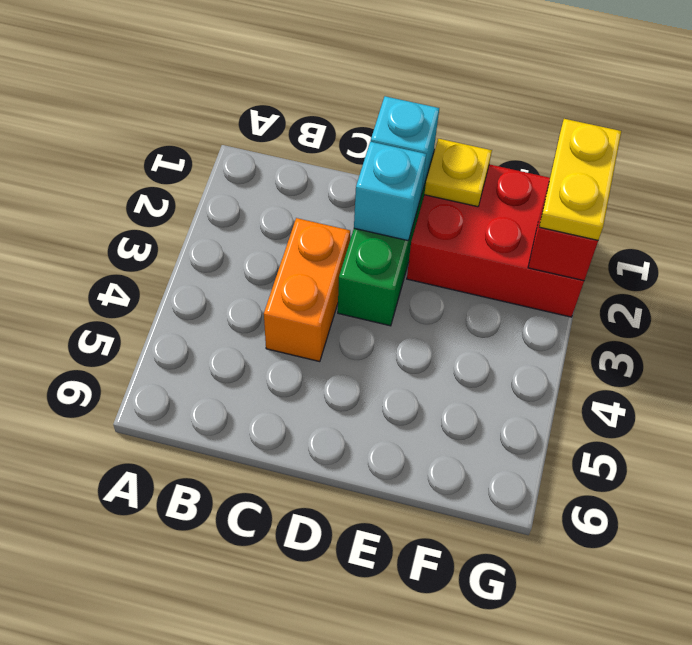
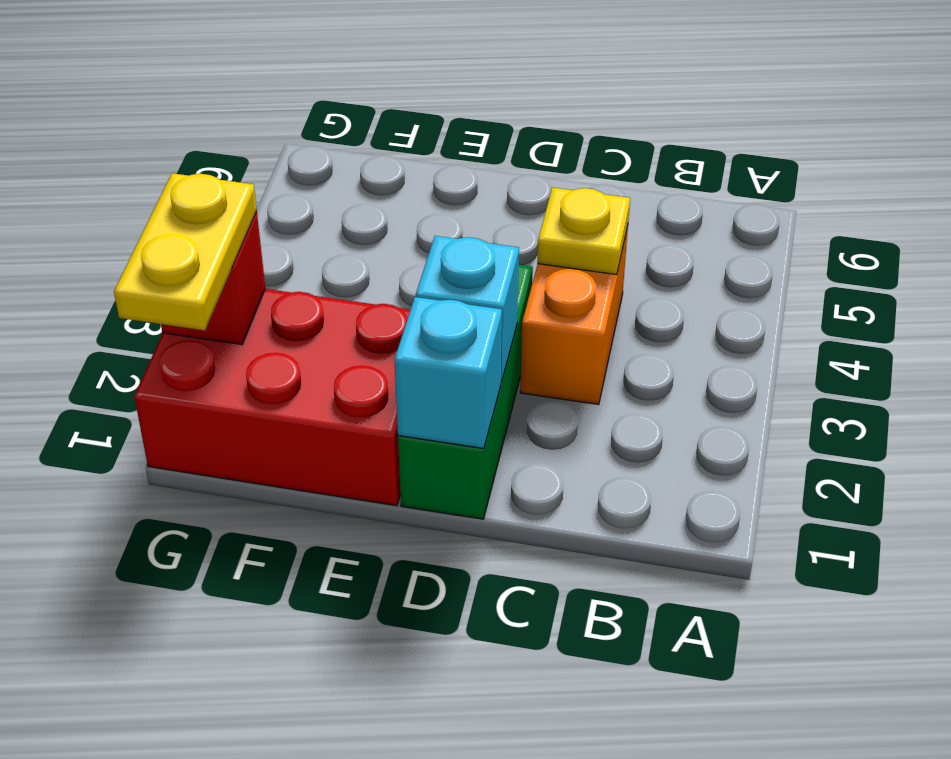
yellow plate E1 level 2 -> yellow plate C4 level 2

